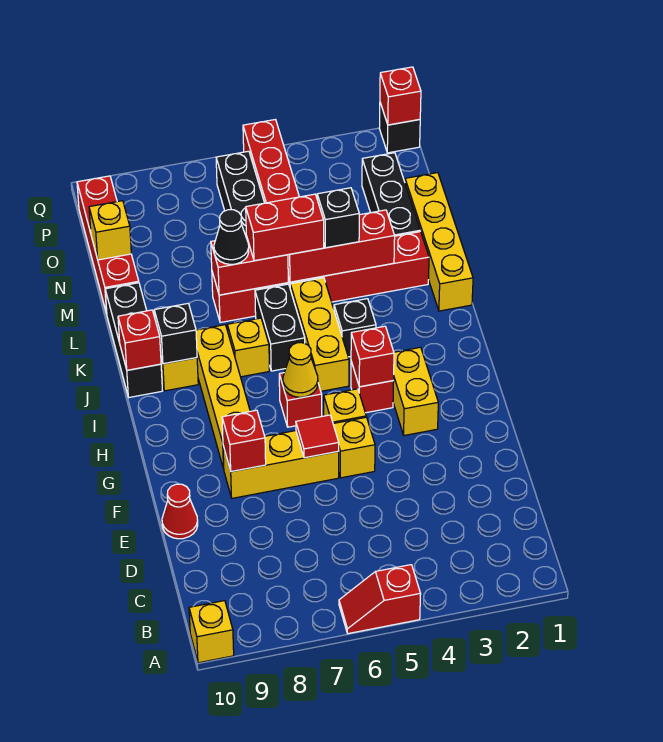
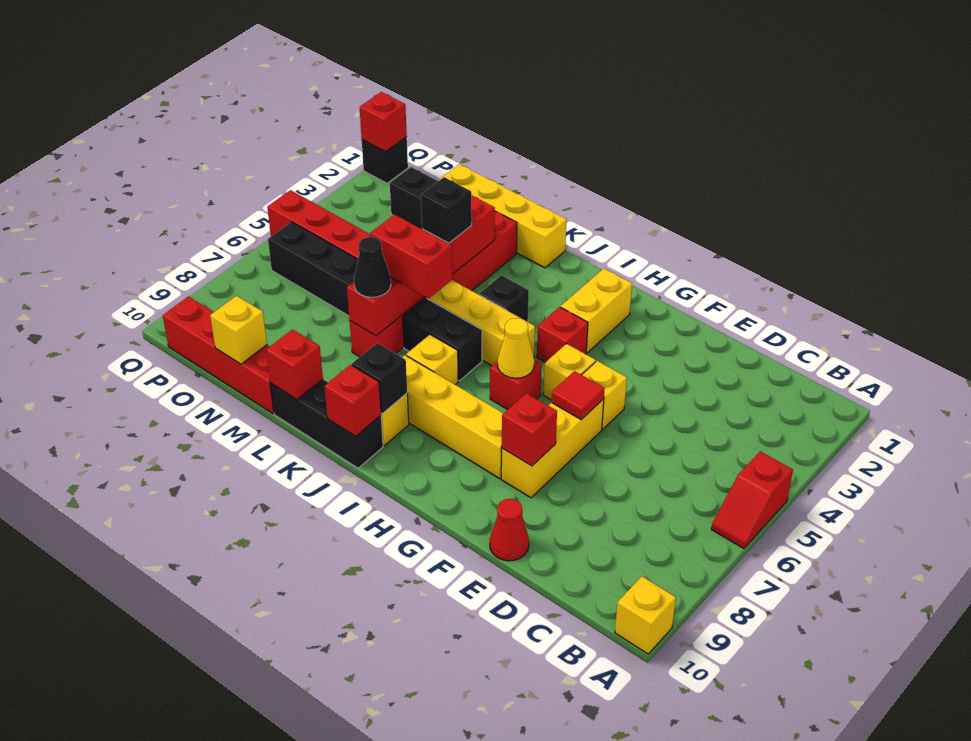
yellow brick G3:H3 level 1 -> yellow brick H2:H3 level 1
red brick H4 level 2 -> red brick L10 level 2
red brick L5:L6 level 3 -> red brick K6:L6 level 3

